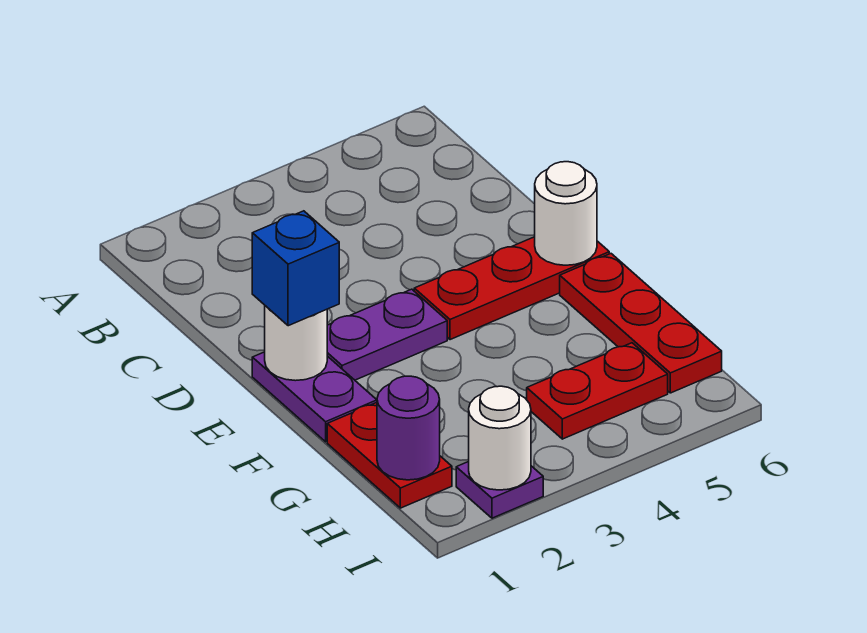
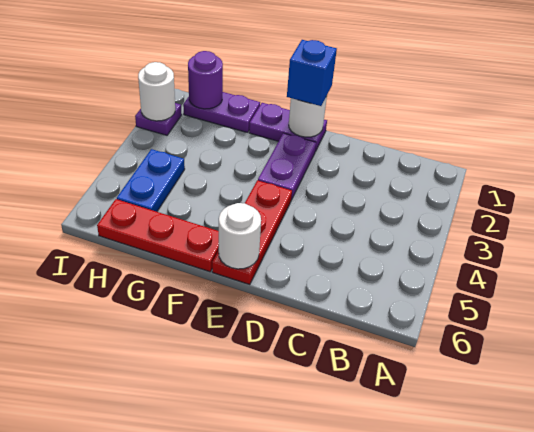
red plate G1:H1 level 1 -> purple plate G1:H1 level 1
red plate H4:H5 level 1 -> blue plate H4:H5 level 1

